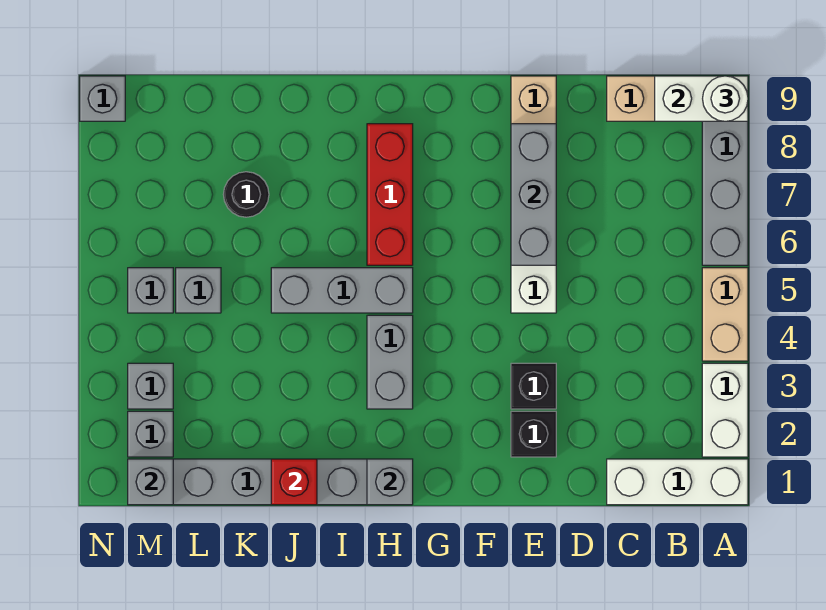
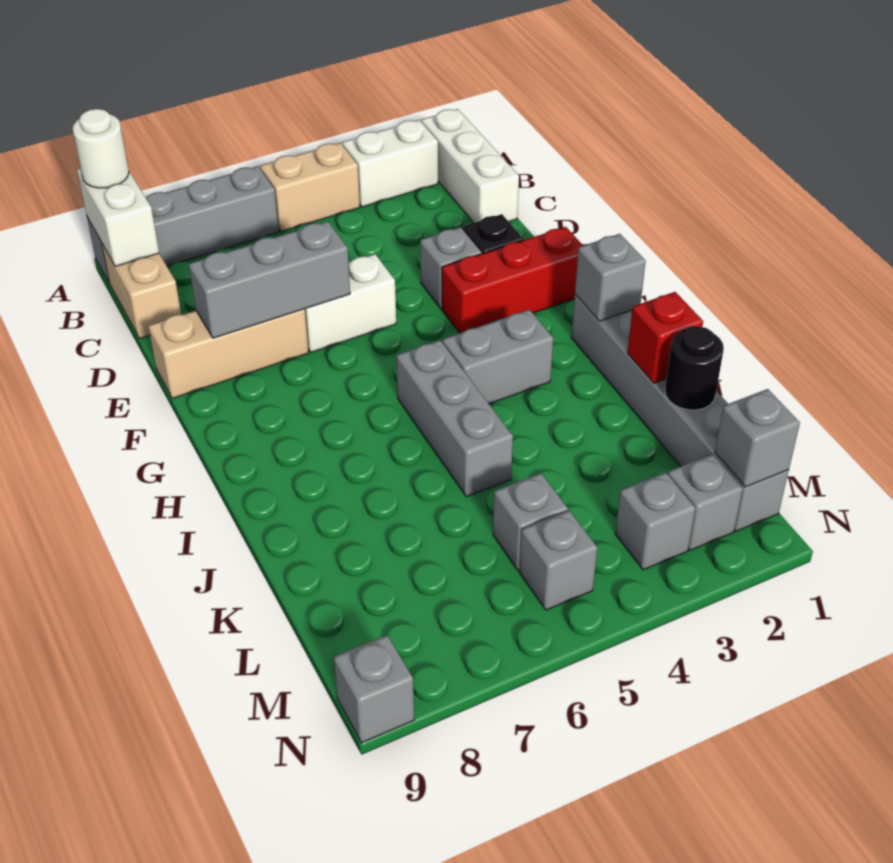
black brick E3 level 1 -> grey brick E3 level 1
red brick H6:H8 level 1 -> red brick F1:F3 level 1
black round brick K7 level 1 -> black round brick K1 level 2

